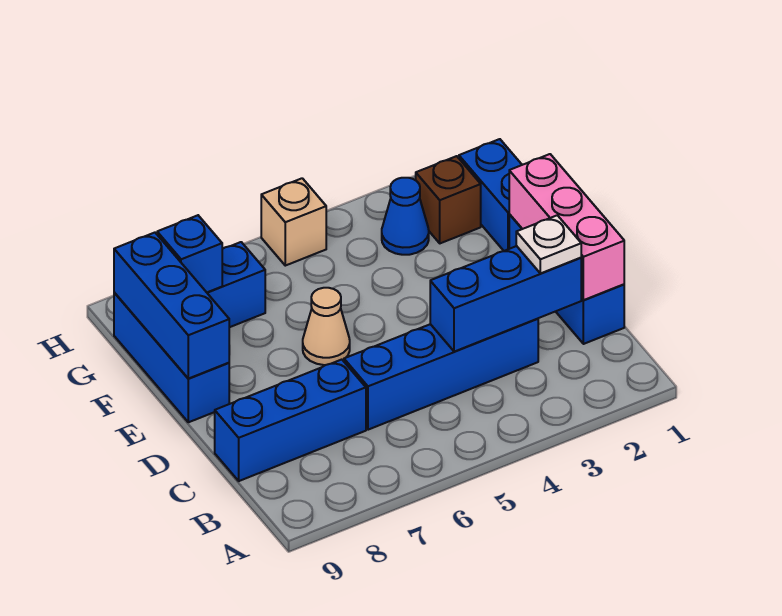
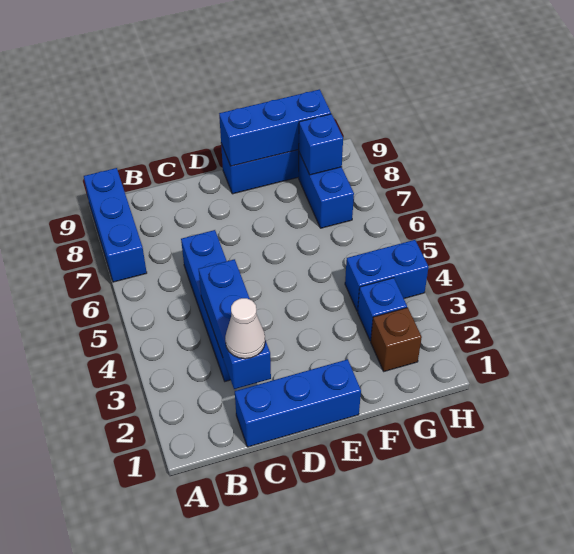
pink brick C1:E1 level 2 -> none
white plate C2 level 3 -> white cone C2 level 3
blue brick C7:C9 level 1 -> blue brick A7:A9 level 1
tan cone E6 level 1 -> none
blue brick F1:G1 level 1 -> blue brick G4:H4 level 1
blue cone G3 level 1 -> blue brick G3 level 1
tan brick H5 level 1 -> none

